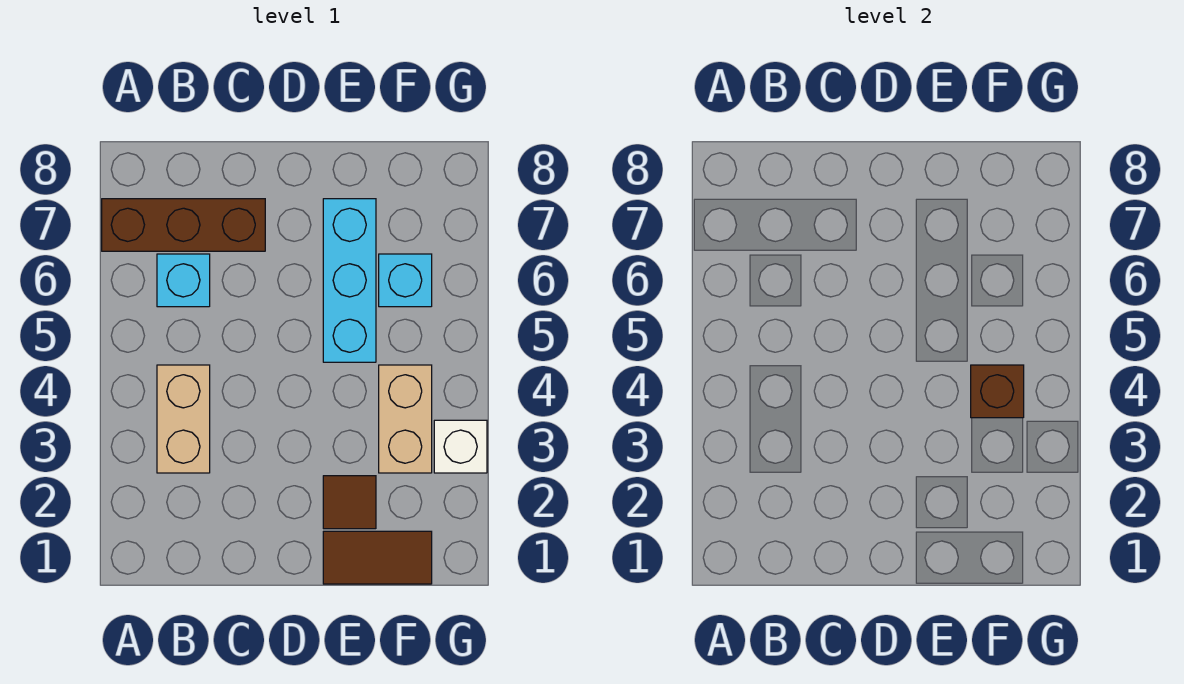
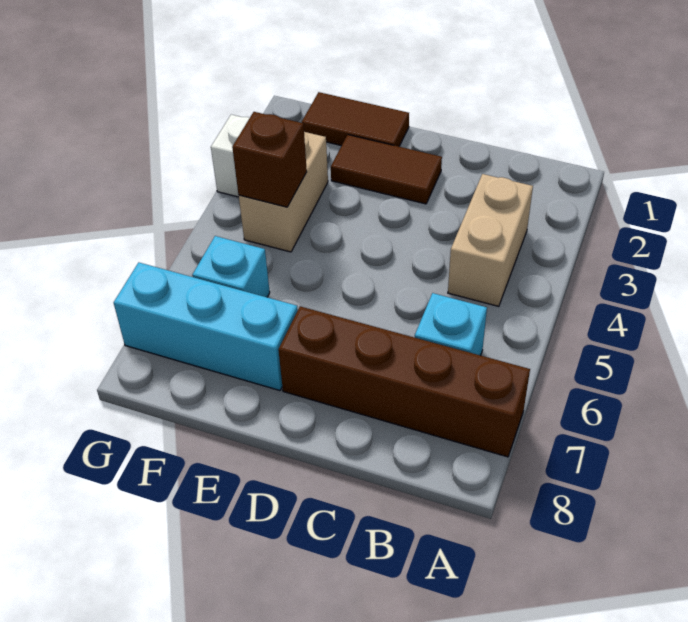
brown brick A7:C7 level 1 -> brown brick A7:D7 level 1
brown tile E2 level 1 -> brown tile D2:E2 level 1
cyan brick E5:E7 level 1 -> cyan brick E7:G7 level 1

